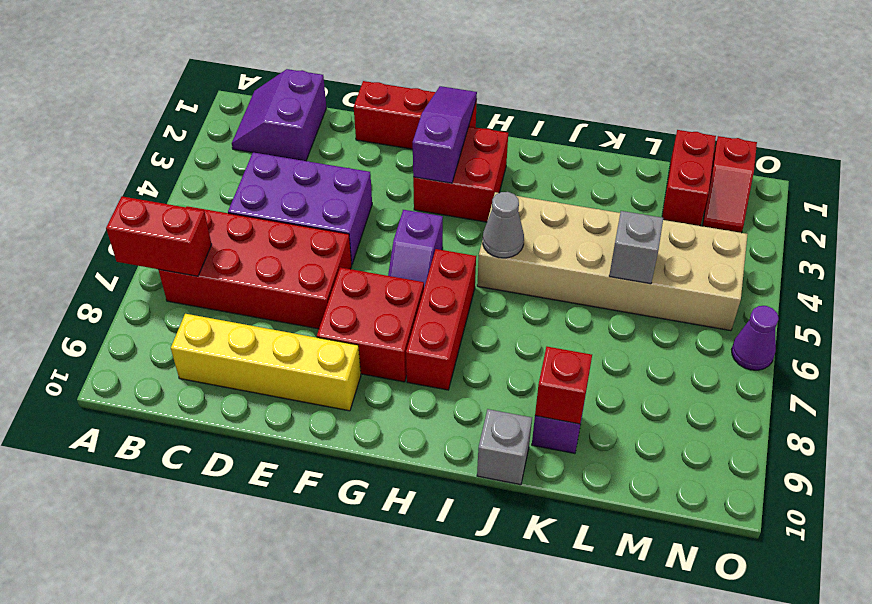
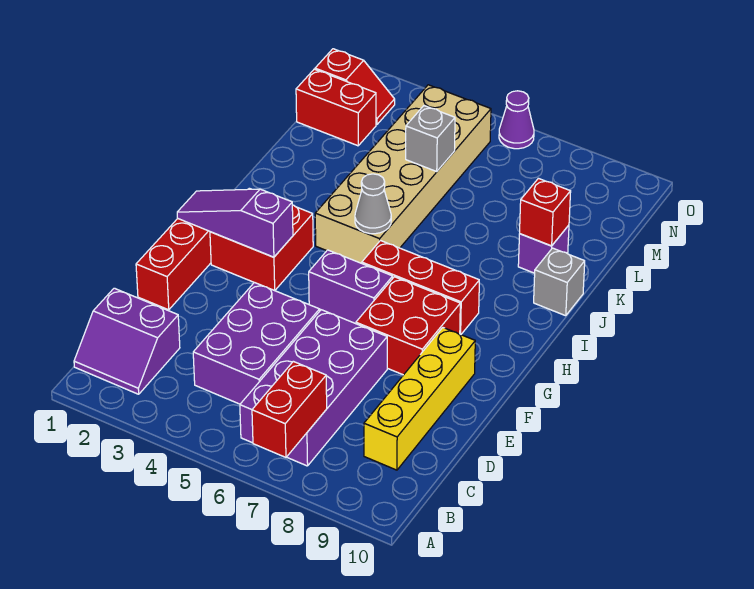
red brick B6:E7 level 1 -> purple brick B6:E7 level 1
purple slope G5:G6 level 1 top 5 -> purple brick G5:G6 level 1

